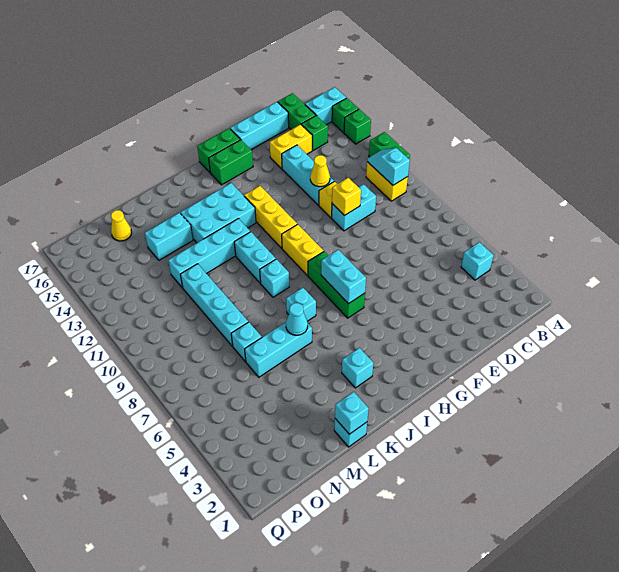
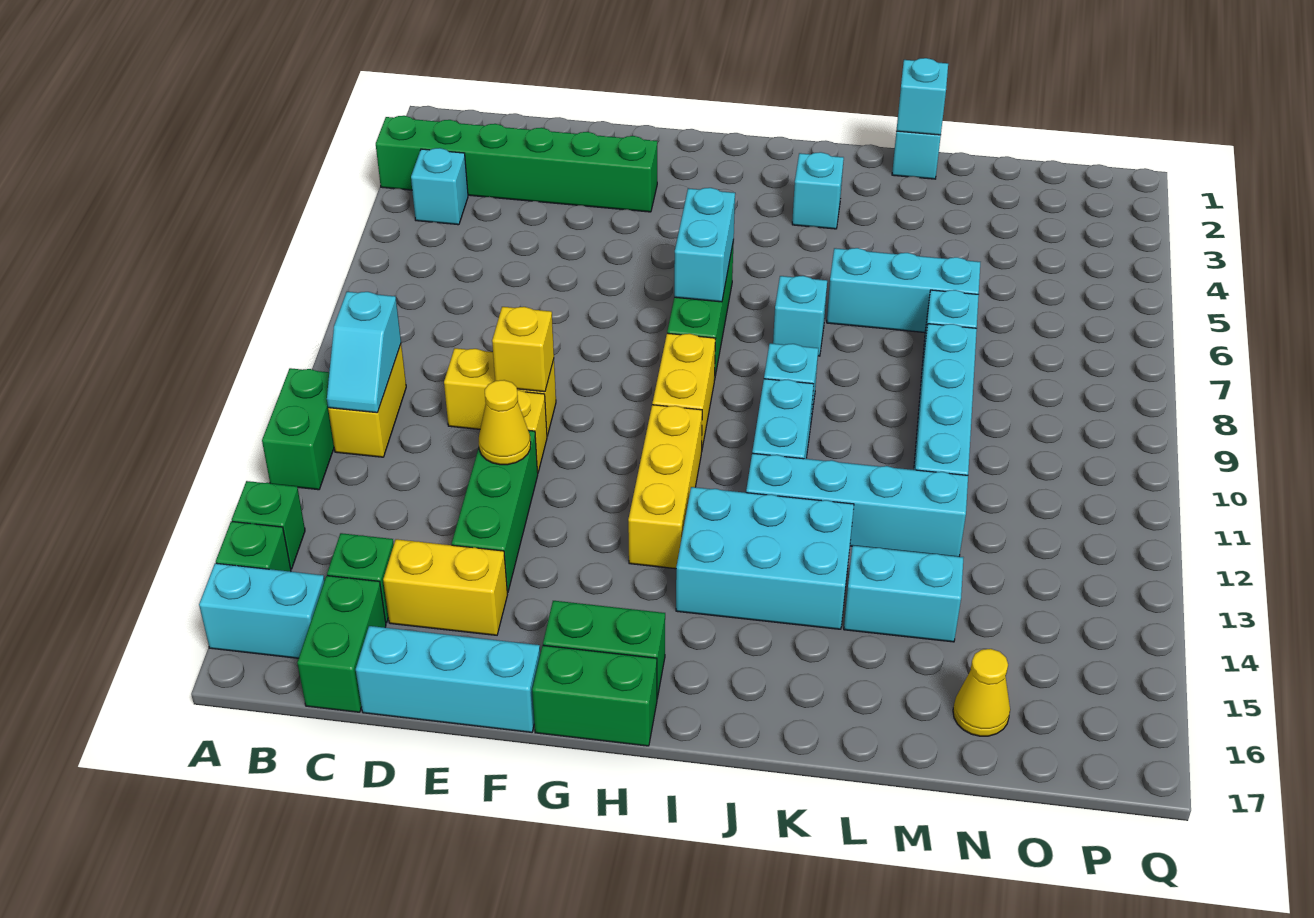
none -> green brick A3:F3 level 1
cyan brick D10:E10 level 1 -> yellow brick D10:E10 level 1
cyan brick E12:E14 level 1 -> green brick E12:E14 level 1
cyan cone K6 level 2 -> none

